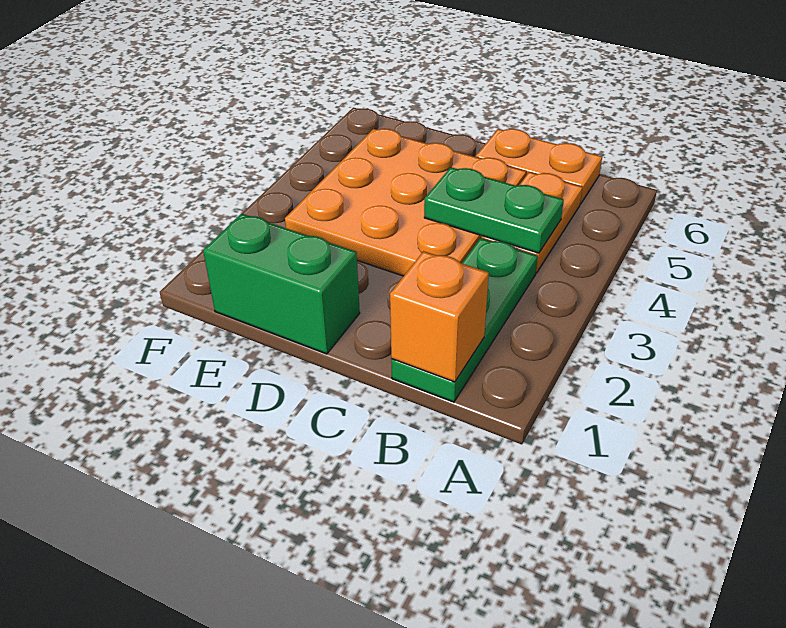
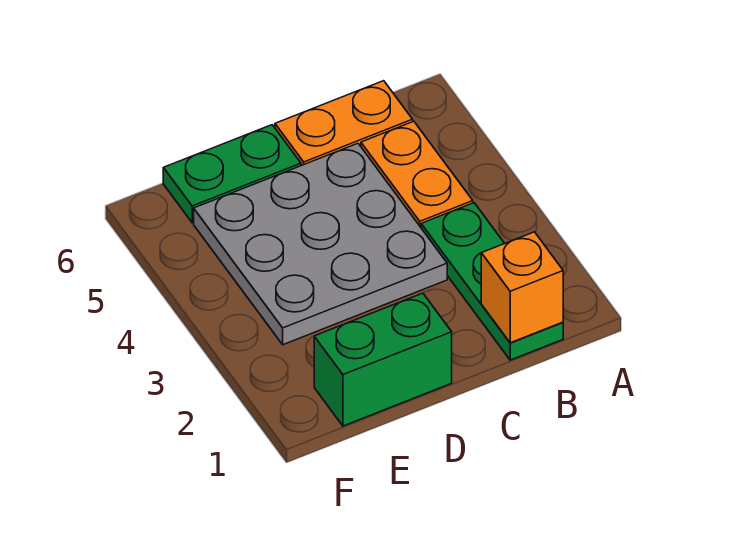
green plate B4:C4 level 2 -> green plate D6:E6 level 1
orange plate C3:E5 level 1 -> grey plate C3:E5 level 1

